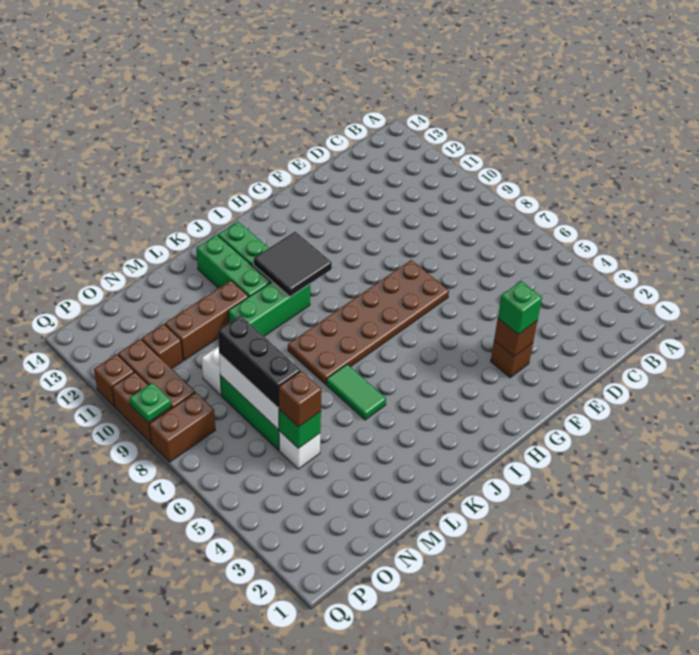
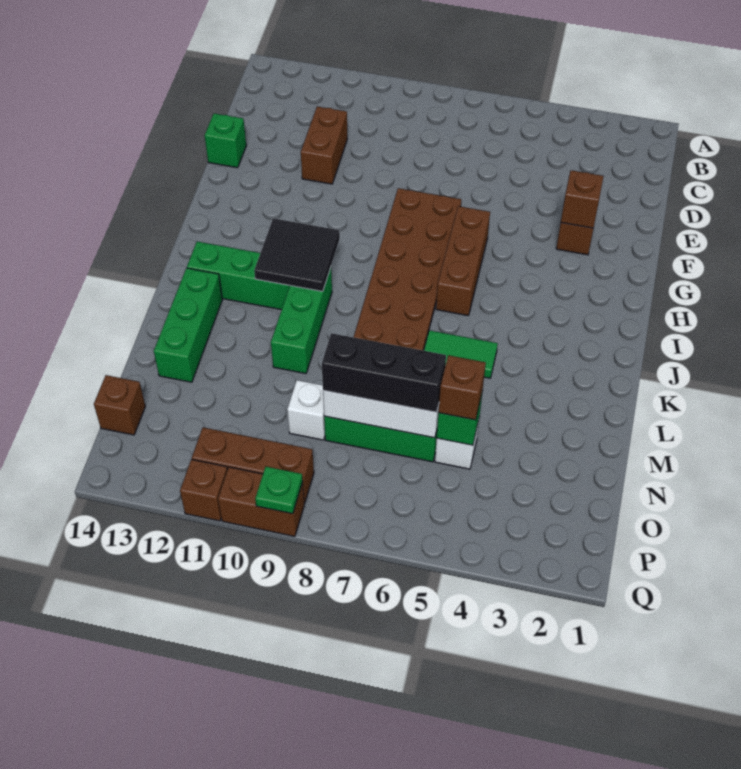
green brick F3 level 3 -> green brick E14 level 1
green brick K11:K13 level 1 -> green brick K13:M13 level 1
brown brick L11:N11 level 1 -> brown brick G6:I6 level 1
brown brick O11 level 1 -> brown brick O14 level 1
brown brick P8:Q8 level 1 -> brown brick D11:E11 level 1

